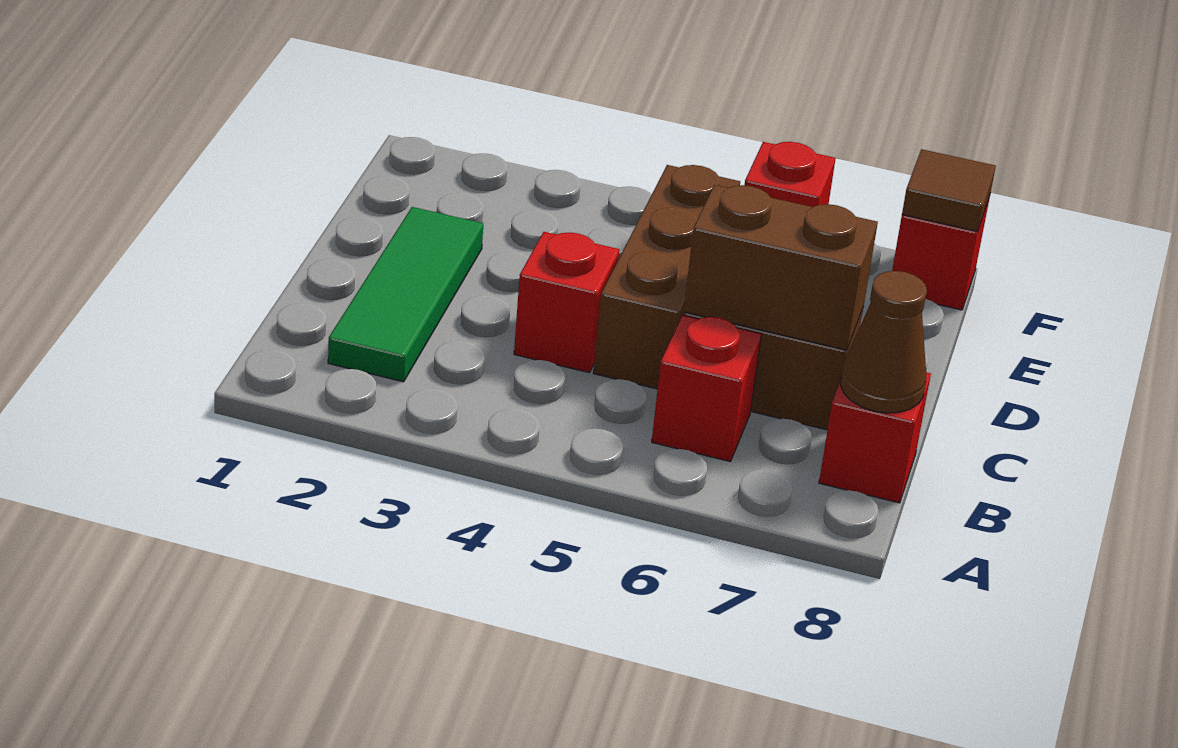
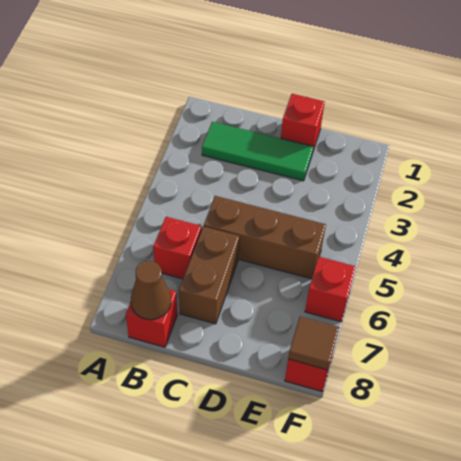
red brick C4 level 1 -> red brick D1 level 1
brown brick C6:C7 level 2 -> none

